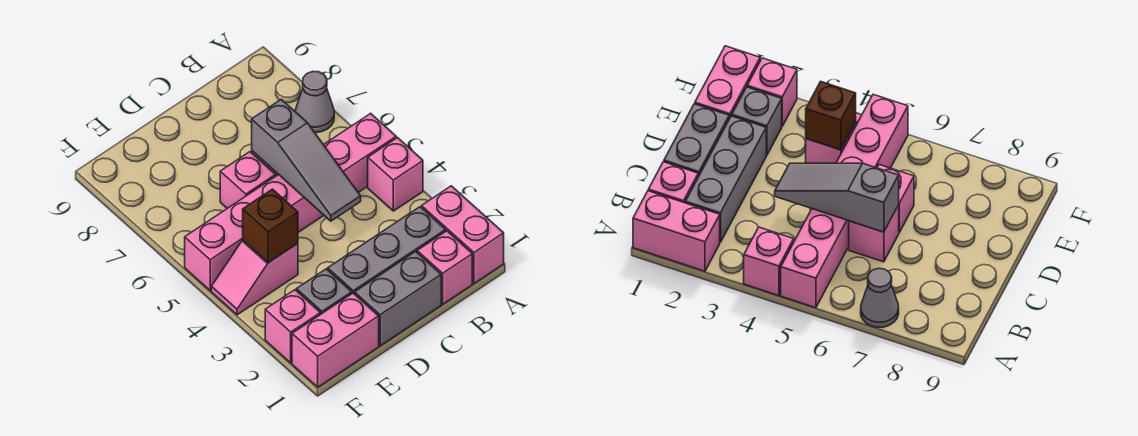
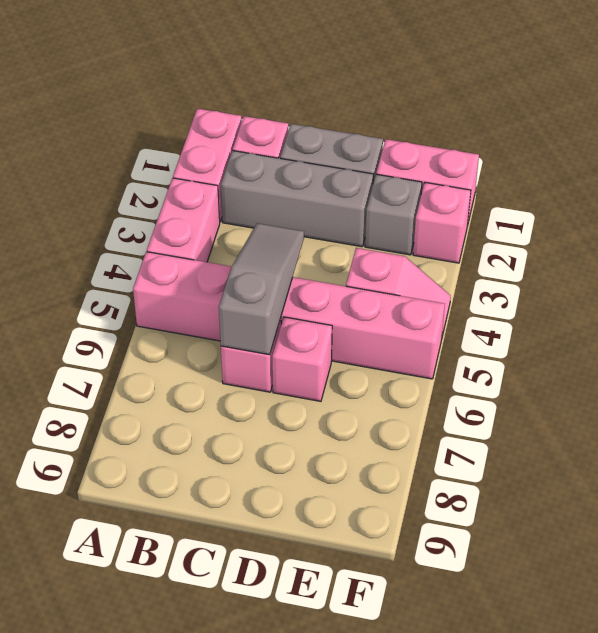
pink brick A4 level 1 -> pink brick A3:A4 level 1
grey cone A7 level 1 -> none
brown brick E4 level 2 -> none

